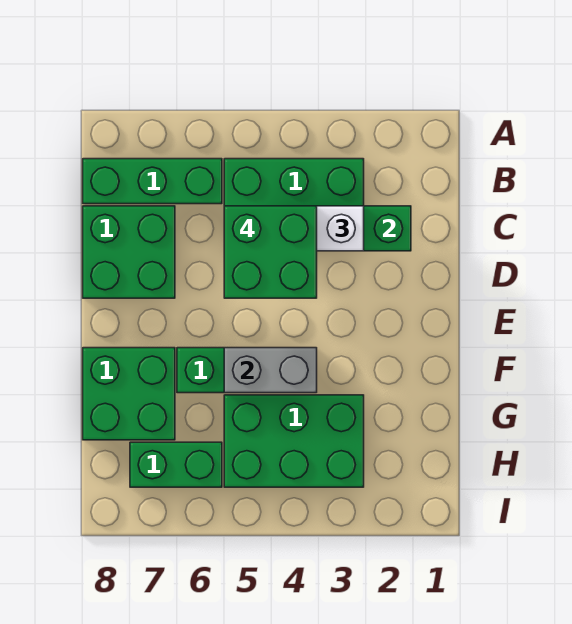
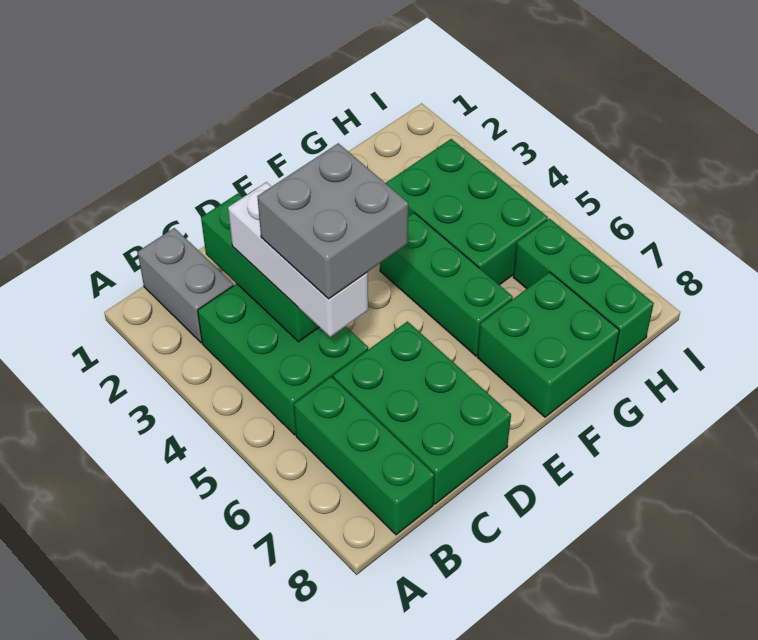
green brick C4:D5 level 4 -> grey brick C4:D5 level 4
green brick C7:D8 level 1 -> green brick C6:D8 level 1
grey brick F4:F5 level 2 -> grey brick B1:B2 level 1
green brick H6:H7 level 1 -> green brick H6:H8 level 1

